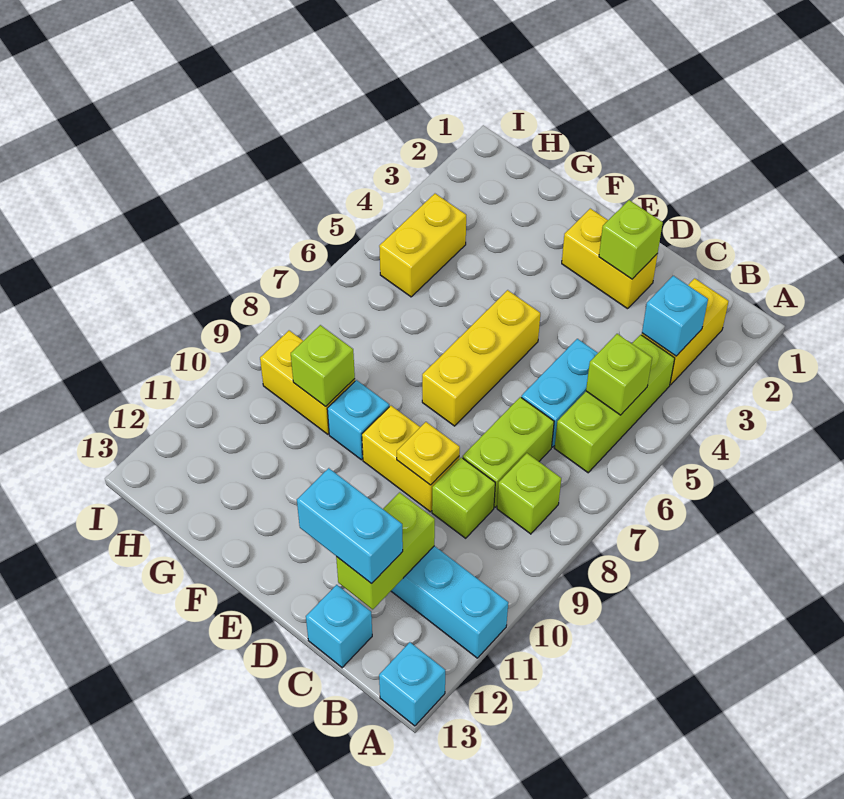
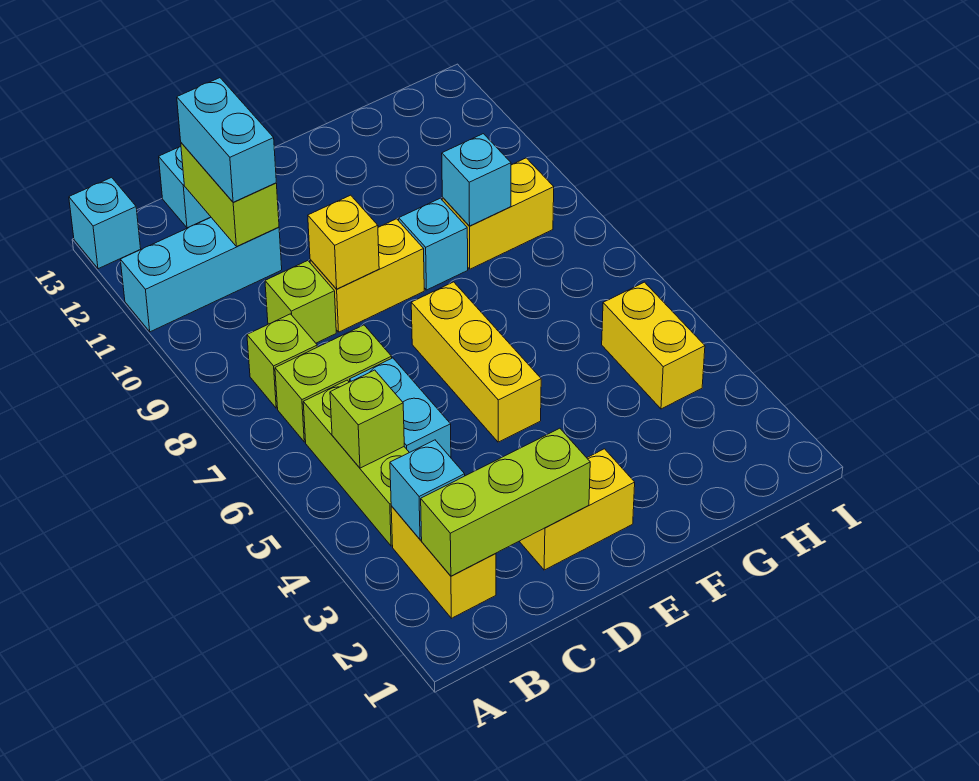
lime brick C7:C8 level 1 -> lime brick B7:C7 level 1
cyan brick C12:D12 level 3 -> cyan brick C11:C12 level 3
lime brick D2 level 2 -> lime brick B2:D2 level 2
yellow plate D9 level 2 -> yellow brick D9 level 2
lime brick G9 level 2 -> cyan brick G9 level 2

